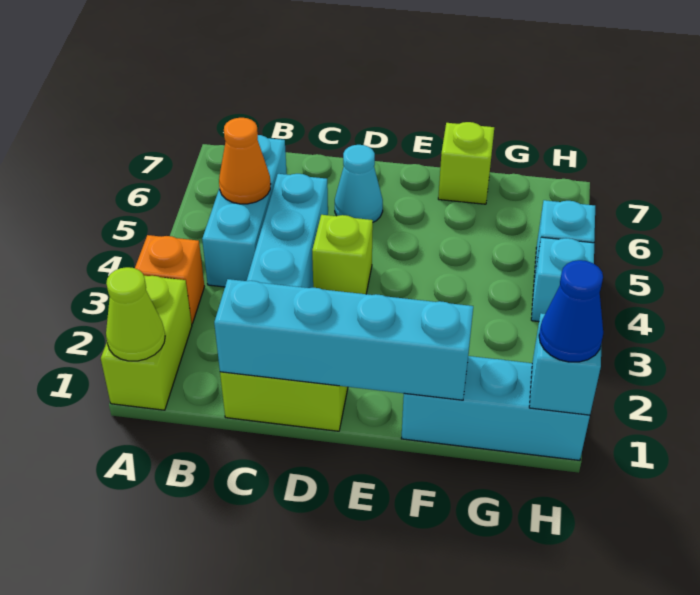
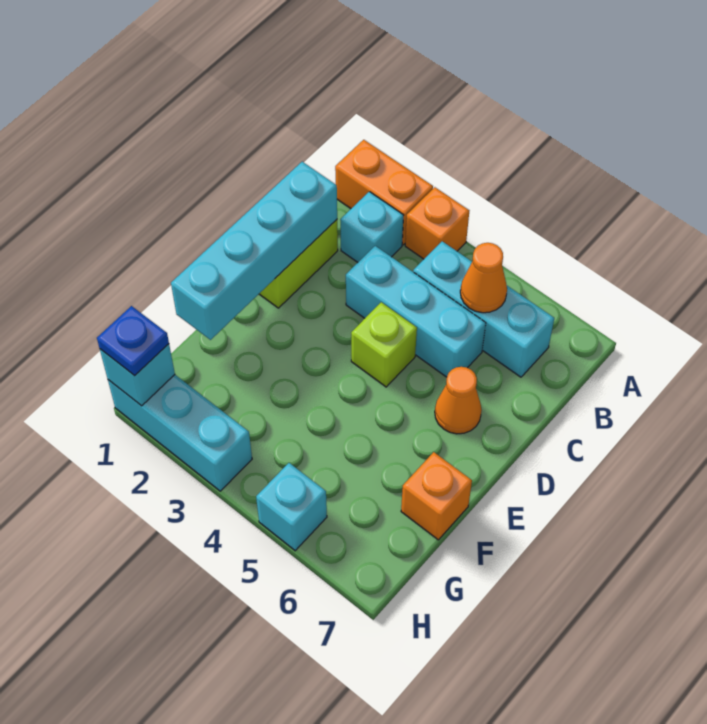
lime brick A1:A2 level 1 -> orange brick A1:A2 level 1
lime cone A1 level 2 -> none
cyan cone D6 level 1 -> orange cone D6 level 1
cyan brick F1:H1 level 1 -> cyan brick H1:H3 level 1
lime brick F7 level 1 -> orange brick F7 level 1
blue cone H1 level 3 -> blue plate H1 level 3
cyan brick H4 level 1 -> cyan brick B2 level 1

